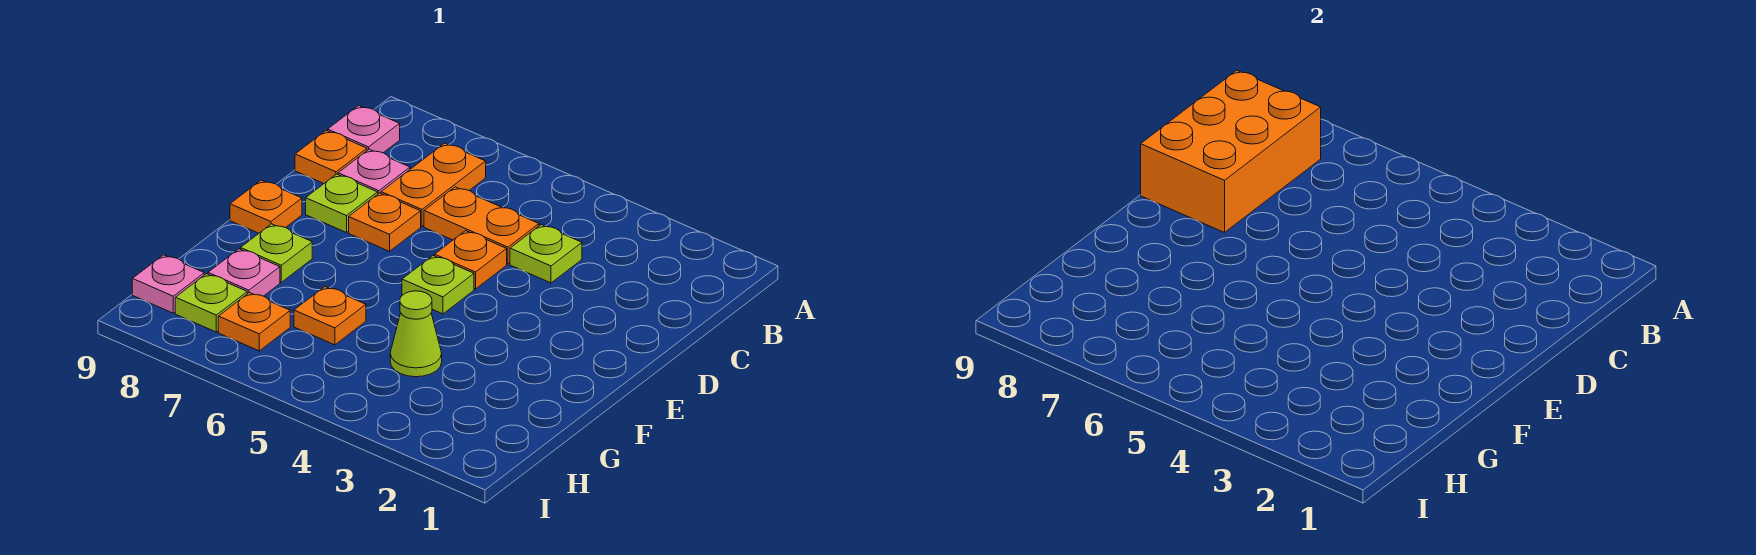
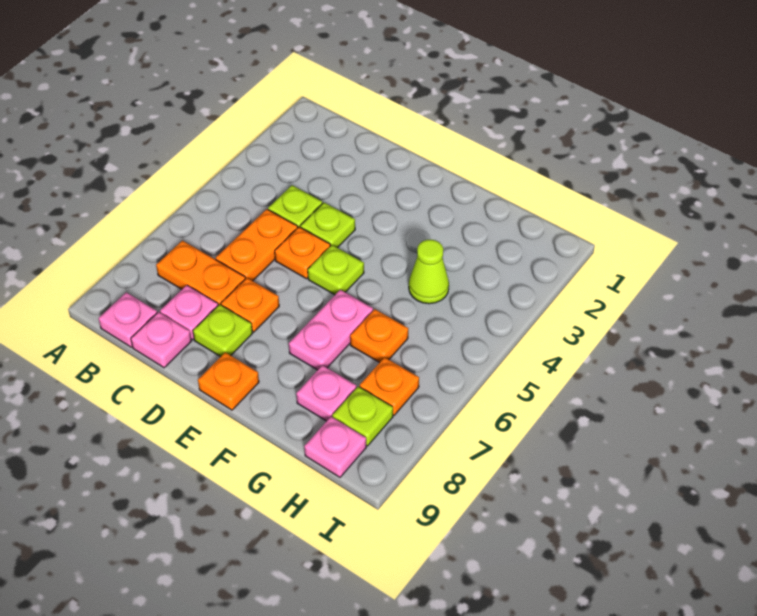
orange brick B8:D9 level 2 -> none
orange plate C9 level 1 -> pink plate C9 level 1
none -> pink plate F6:F7 level 1
lime plate F8 level 1 -> lime plate D4 level 1

